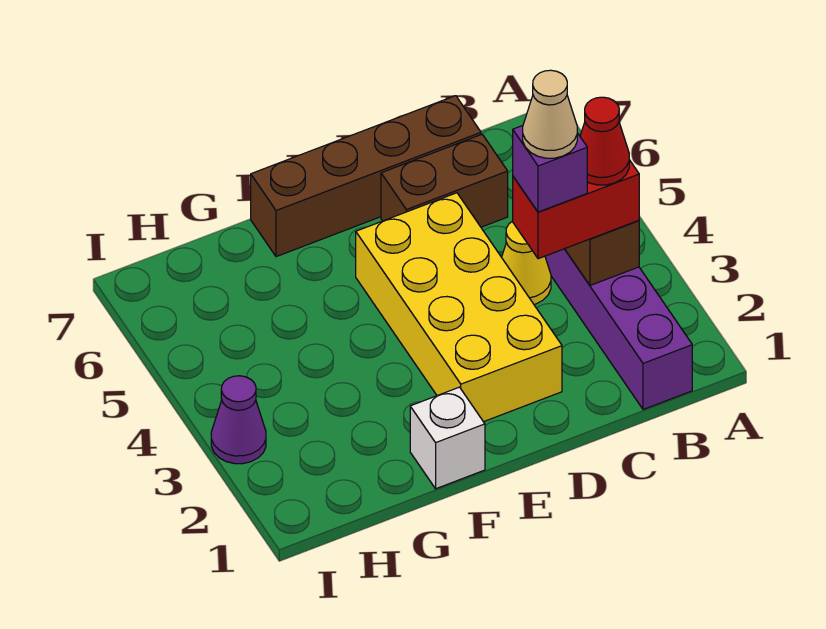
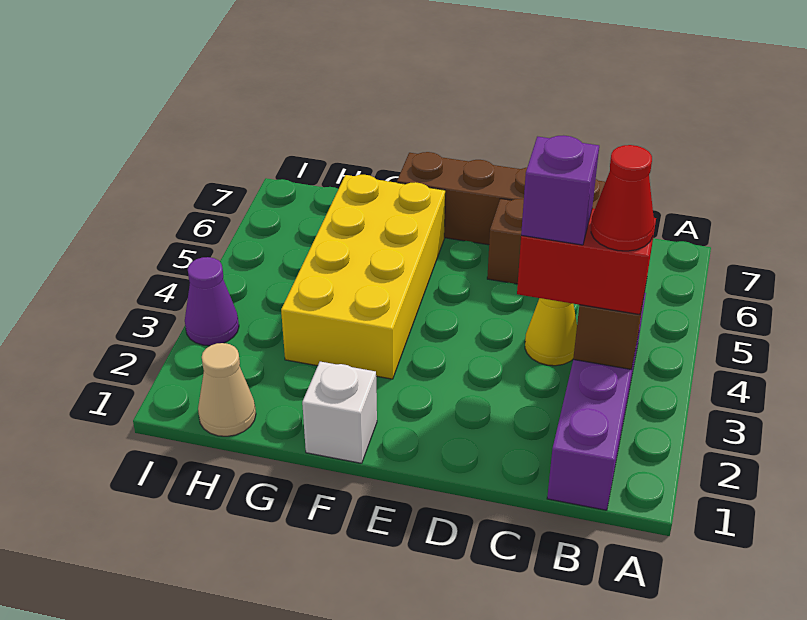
tan cone C3 level 5 -> tan cone H1 level 1
yellow brick D2:E5 level 1 -> yellow brick F3:G6 level 1

